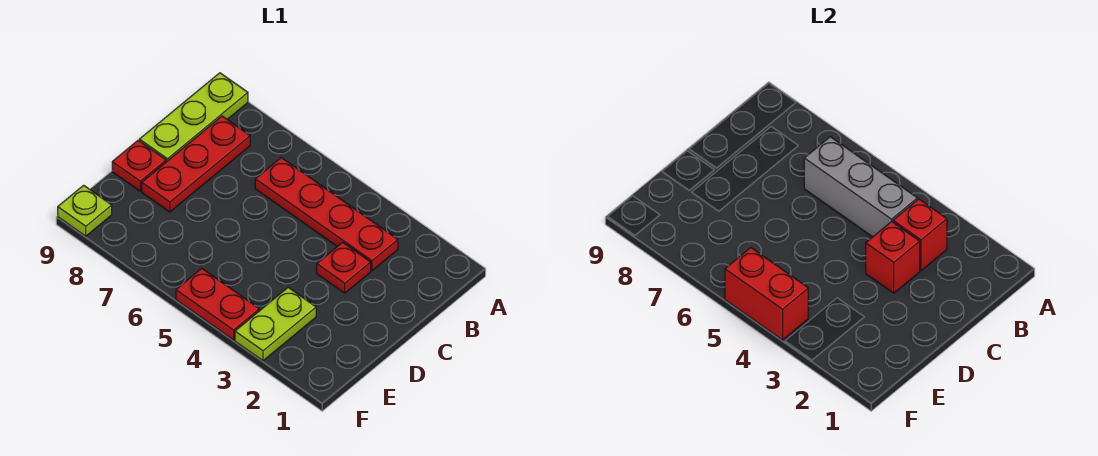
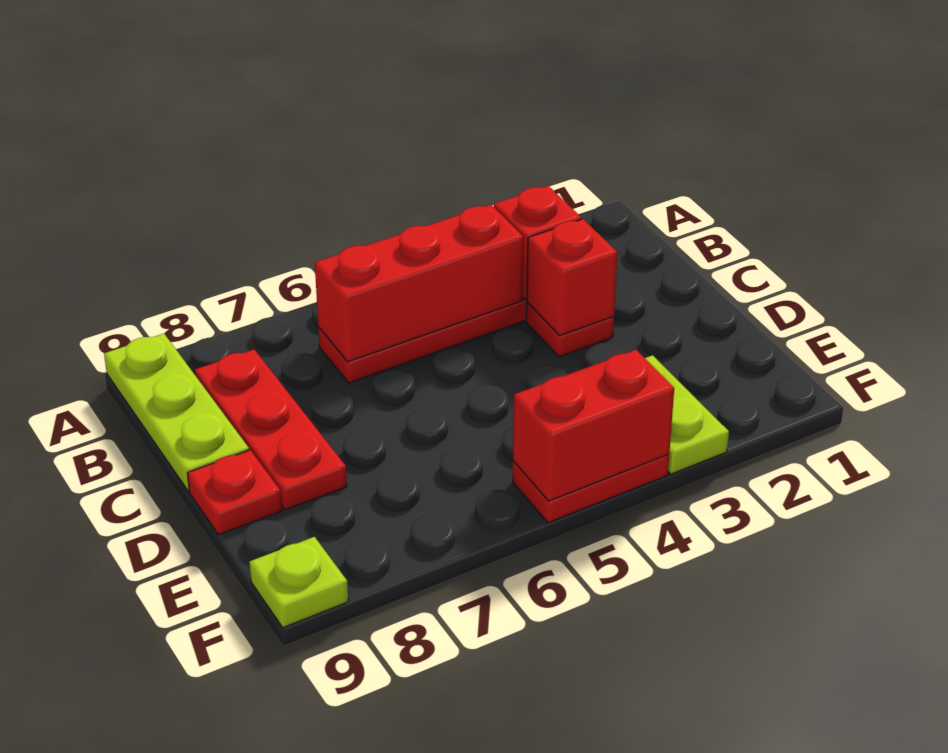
grey brick B4:B6 level 2 -> red brick B4:B6 level 2

